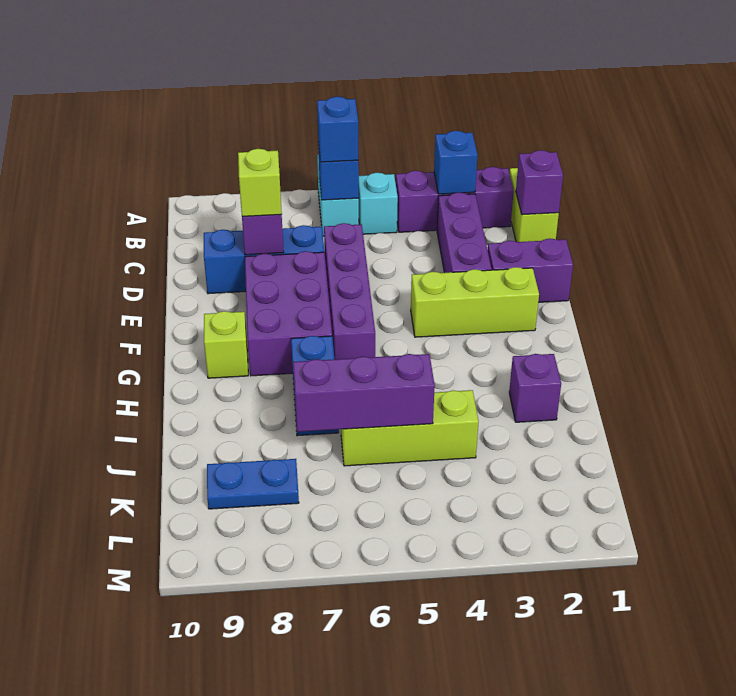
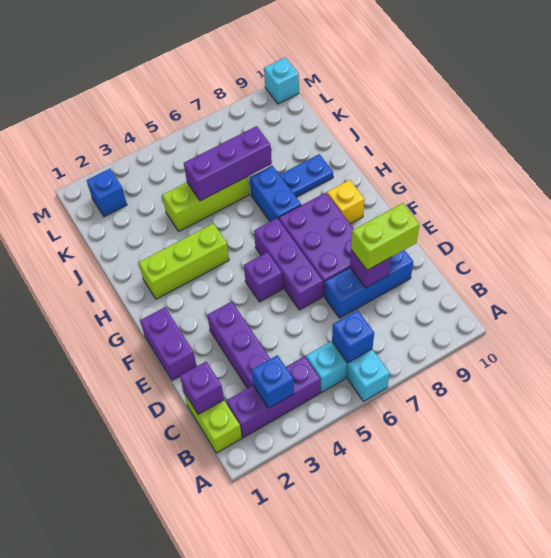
blue brick B6 level 3 -> blue brick L2 level 1
purple brick D6:G6 level 1 -> purple brick E6:G6 level 1
lime brick D8 level 3 -> lime brick D8:D9 level 3
purple brick E1:E2 level 1 -> purple brick E1:F1 level 1
lime brick F2:F4 level 1 -> lime brick H2:H4 level 1
lime brick G9 level 1 -> yellow brick G9 level 1
purple brick I2 level 1 -> purple brick F5 level 1
blue plate K8:K9 level 1 -> blue plate I8:I9 level 1
none -> cyan brick M10 level 1

